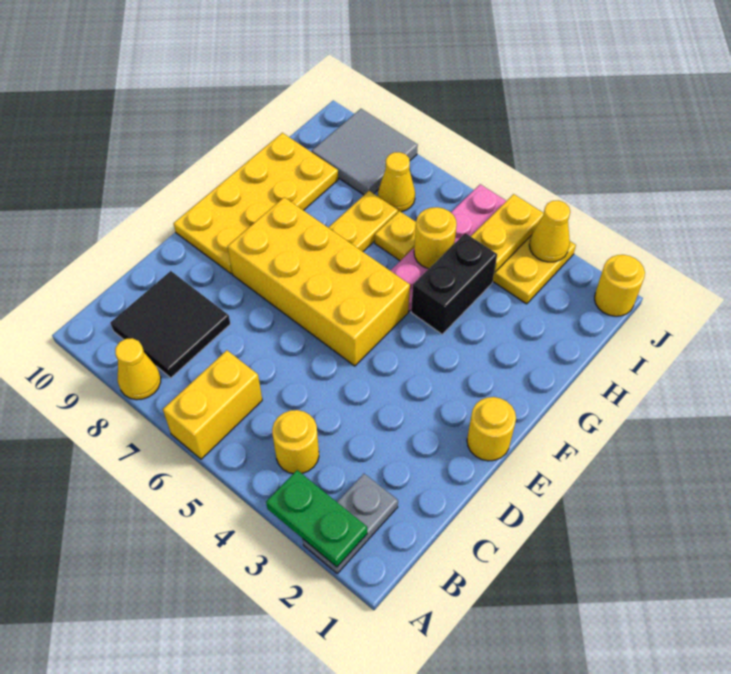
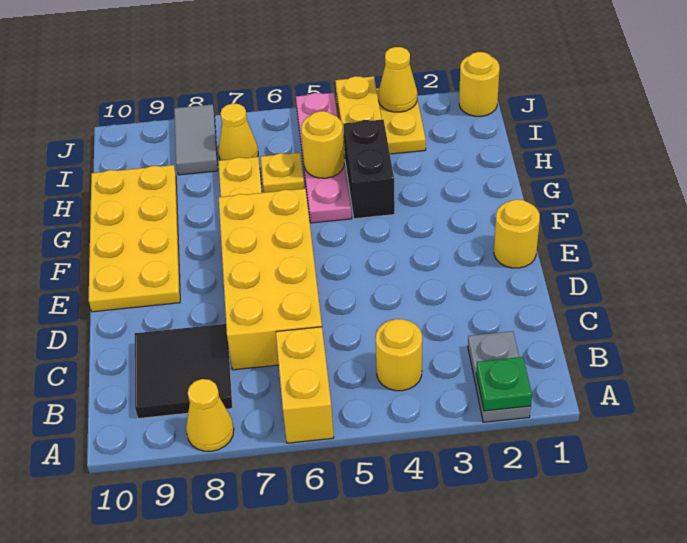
green plate A2:A3 level 2 -> green plate A2 level 2
yellow brick E5:F8 level 1 -> yellow brick C6:F7 level 1
grey tile I8:J9 level 1 -> grey tile I8:J8 level 1

